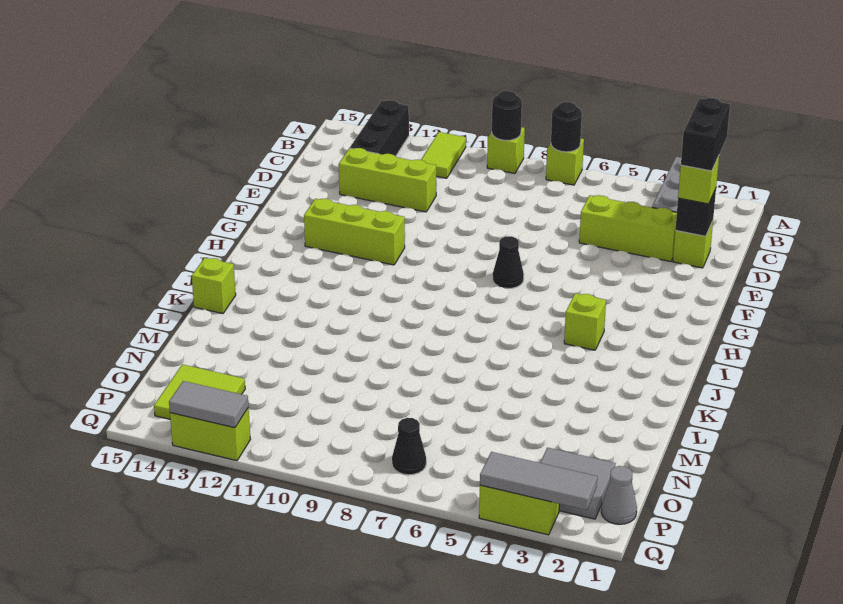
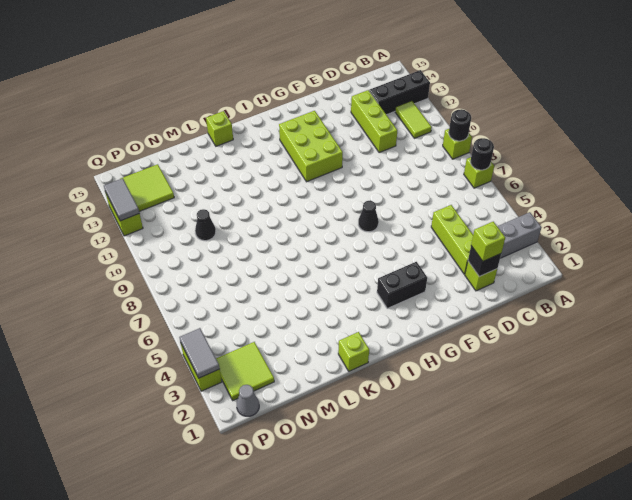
lime tile A11:B11 level 1 -> lime tile B11:B12 level 1
black brick C2:D2 level 4 -> black brick G3:H3 level 1
lime brick G11:G13 level 1 -> lime brick G11:H13 level 1
lime brick I4 level 1 -> lime brick K1 level 1
grey tile O2:P3 level 1 -> lime tile O2:P3 level 1
black cone P7 level 1 -> black cone N10 level 1
grey tile Q2:Q4 level 2 -> grey tile Q3:Q4 level 2

